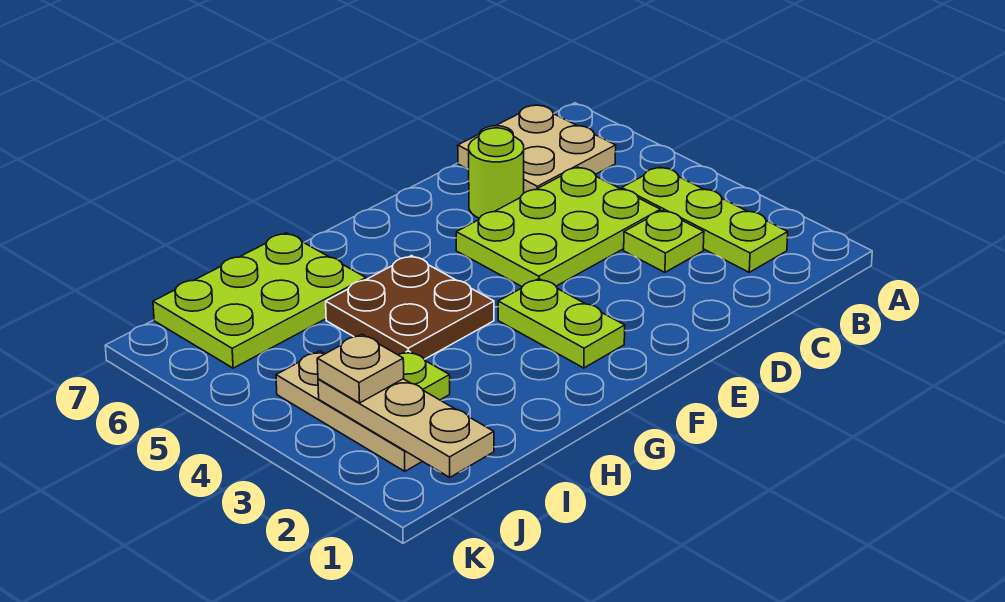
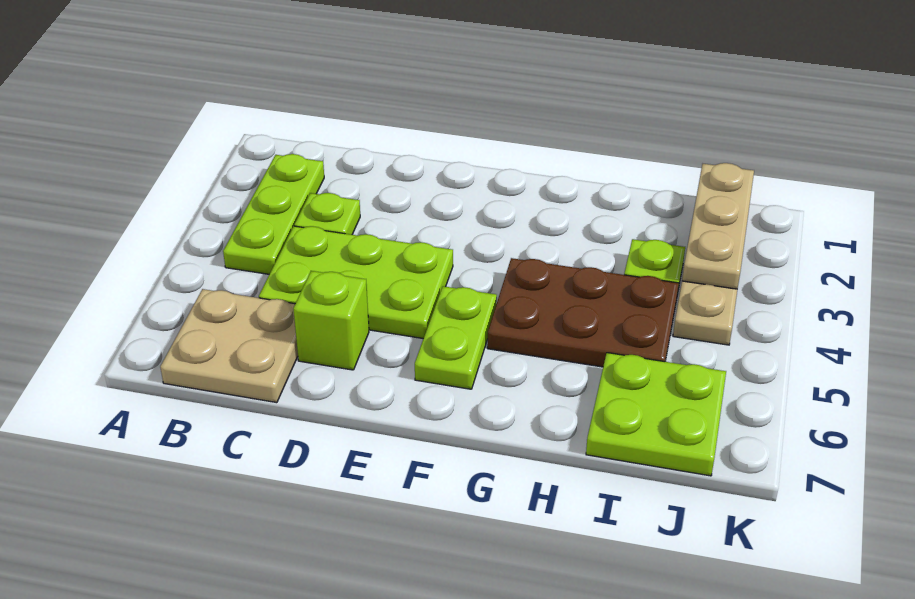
lime round brick D6 level 1 -> lime brick D6 level 1
lime plate F2:F3 level 1 -> lime plate F5:F6 level 1
brown plate G4:H5 level 1 -> brown plate G4:I5 level 1
lime plate H6:J7 level 1 -> lime plate I6:J7 level 1
tan plate J3 level 3 -> none

